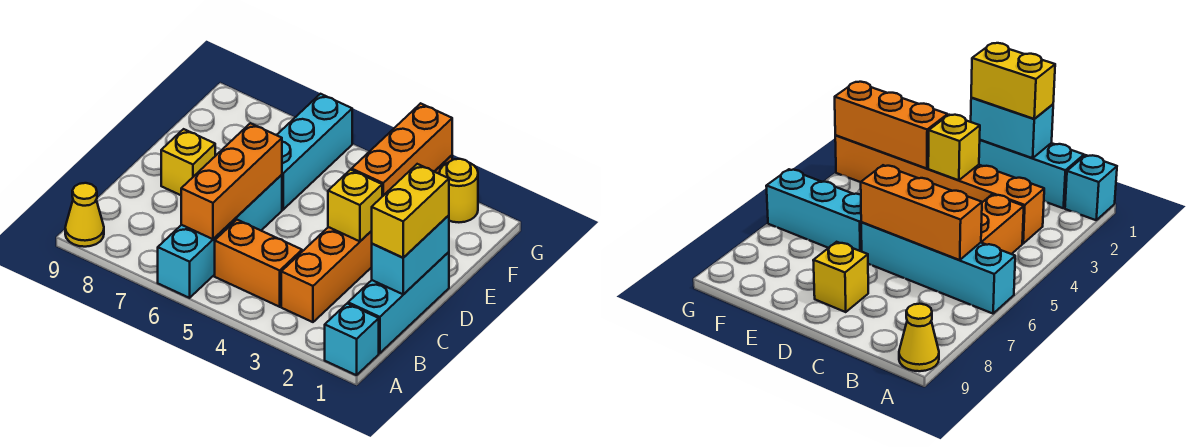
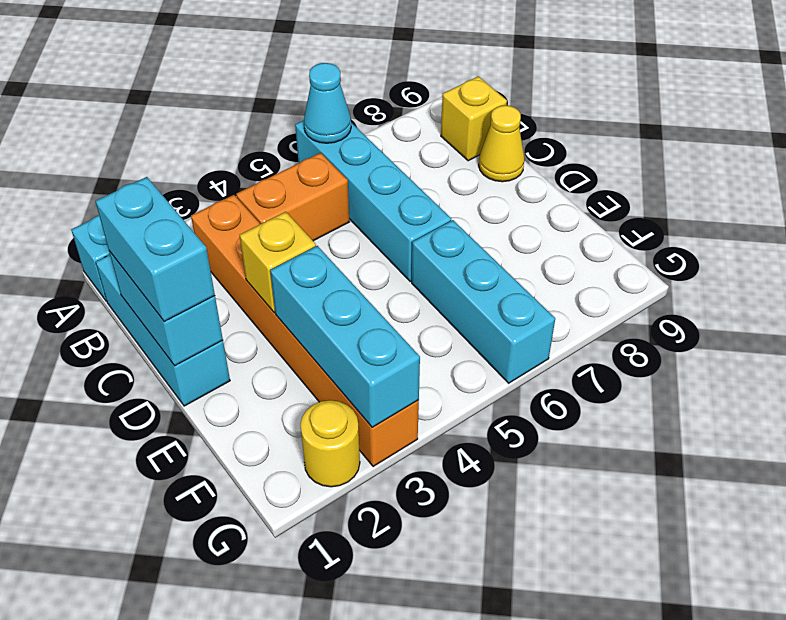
none -> cyan cone A6 level 2
yellow cone A9 level 1 -> yellow cone C9 level 1
orange brick B6:D6 level 2 -> none
yellow brick C1:D1 level 3 -> cyan brick C1:D1 level 3
yellow brick D8 level 1 -> yellow brick B9 level 1
orange brick E3:G3 level 2 -> cyan brick E3:G3 level 2

